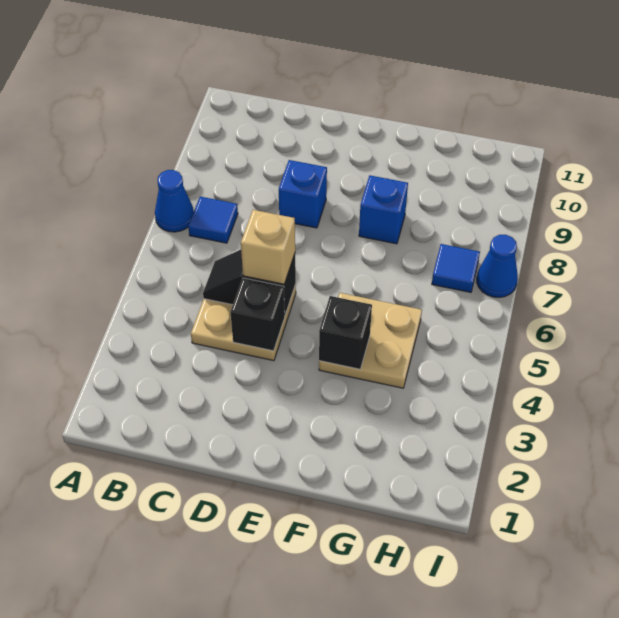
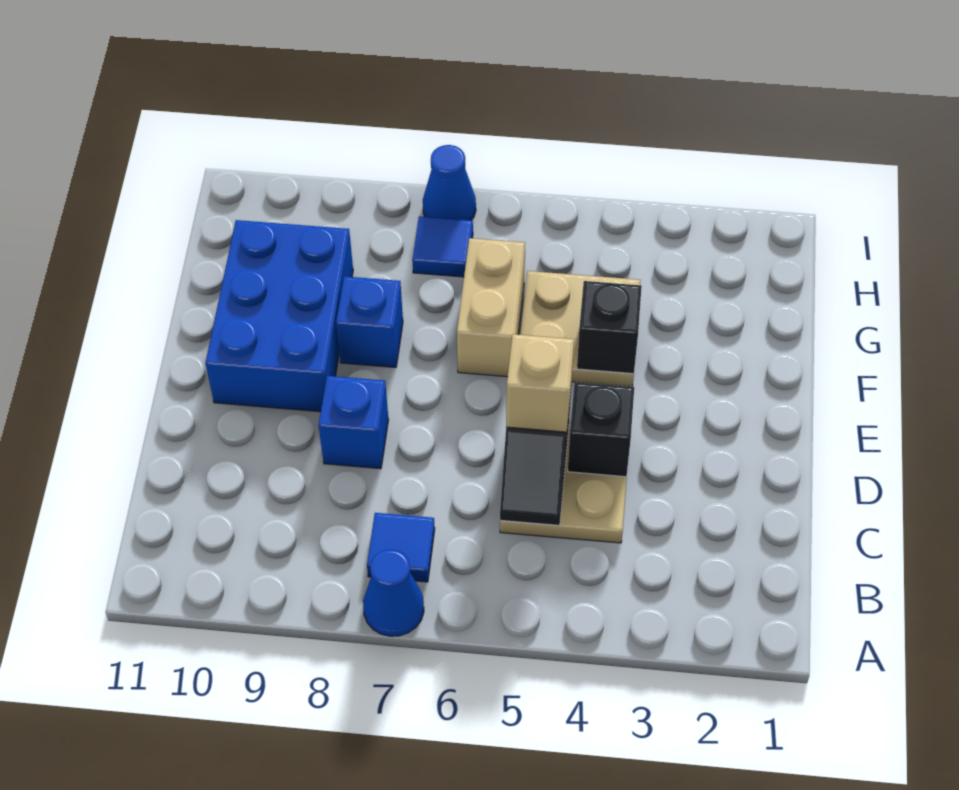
none -> blue brick E9:G10 level 1
none -> tan brick F6:G6 level 1

